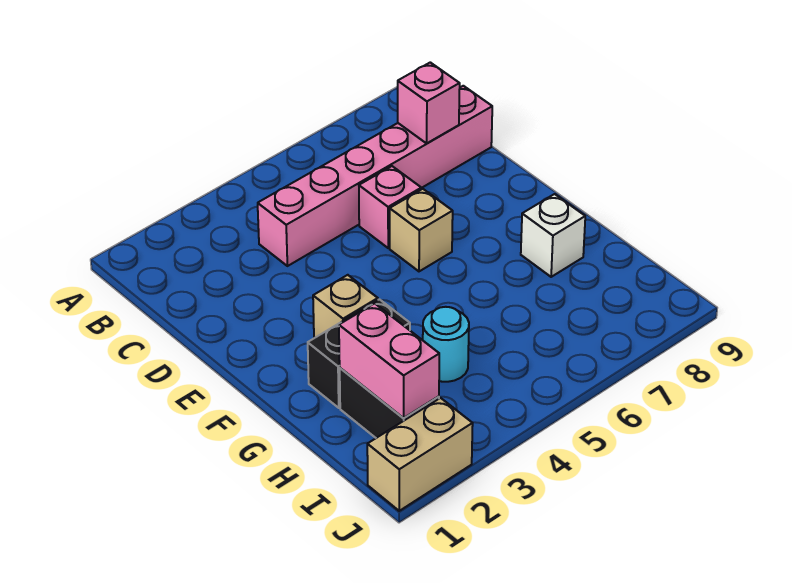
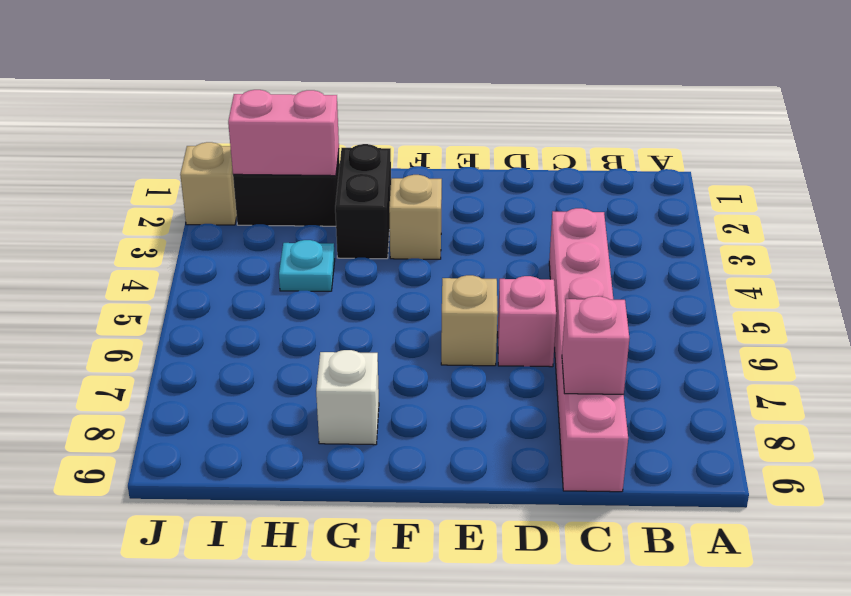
cyan round brick H4 level 1 -> cyan plate H4 level 1
tan brick J1:J2 level 1 -> tan brick J2 level 1

